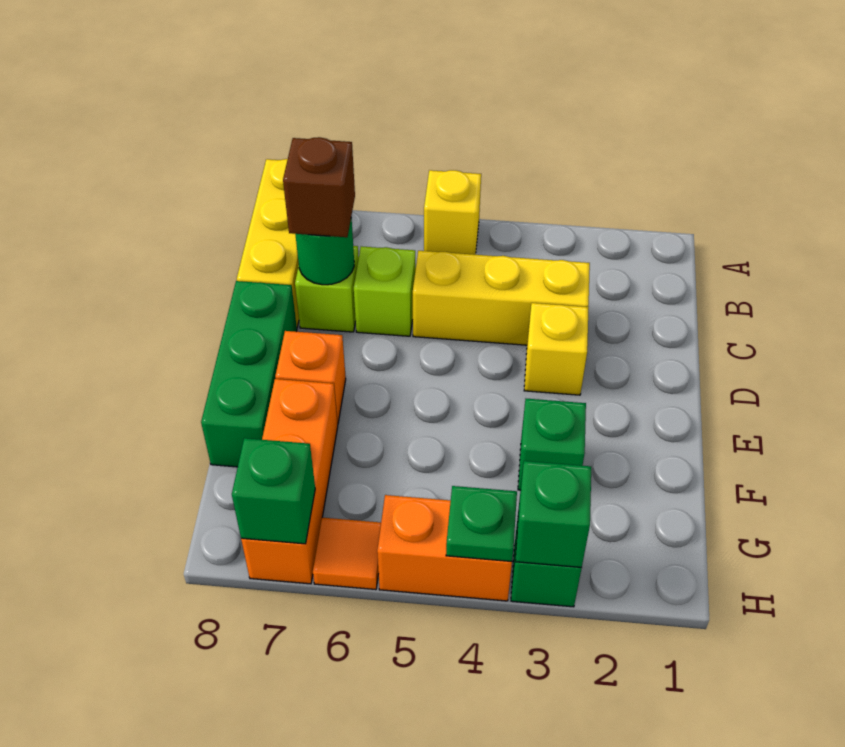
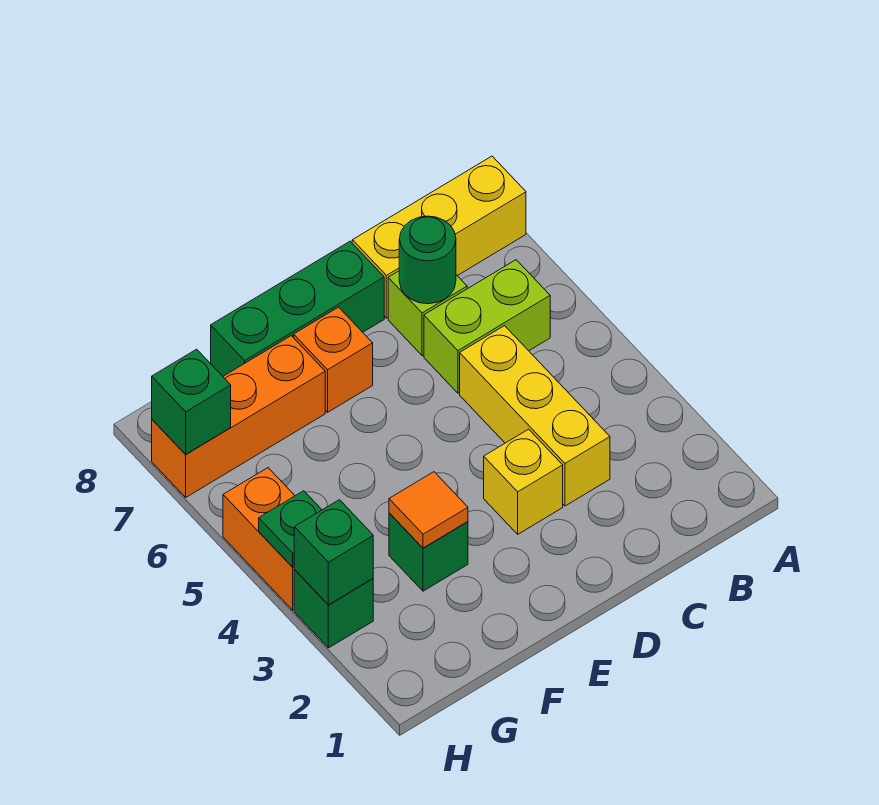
yellow brick A5 level 1 -> none
lime brick C6 level 1 -> lime brick B6:C6 level 1
brown brick C7 level 3 -> none
orange tile H6 level 1 -> orange tile F3 level 2

